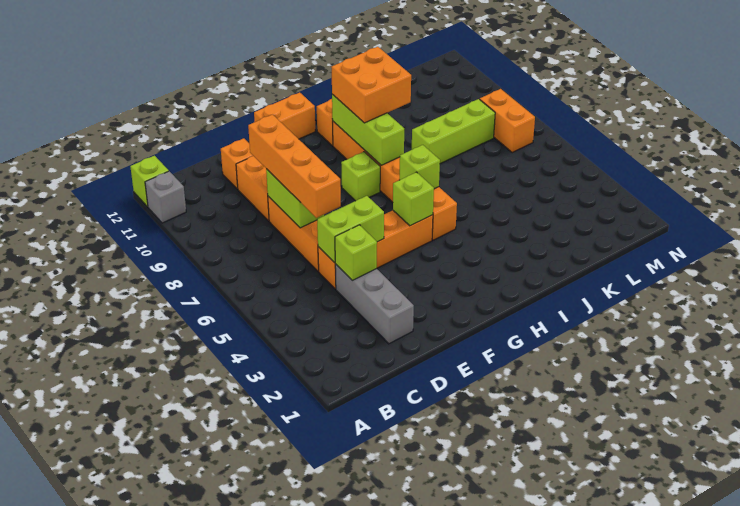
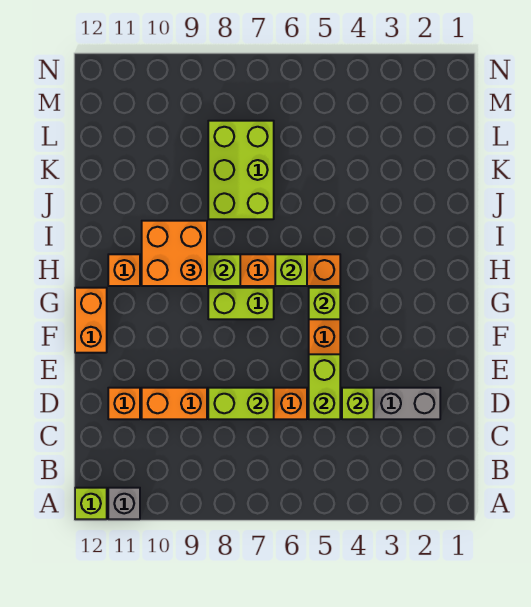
orange brick D6:D9 level 3 -> none
lime brick G8 level 1 -> lime brick G7:G8 level 1
lime brick J8:L8 level 1 -> lime brick J7:L8 level 1
orange brick M7:M8 level 1 -> none

